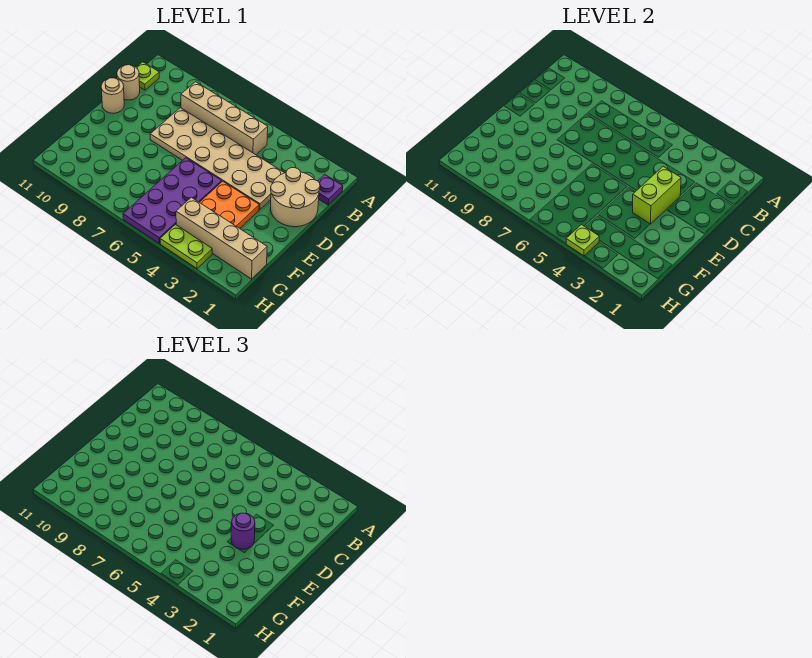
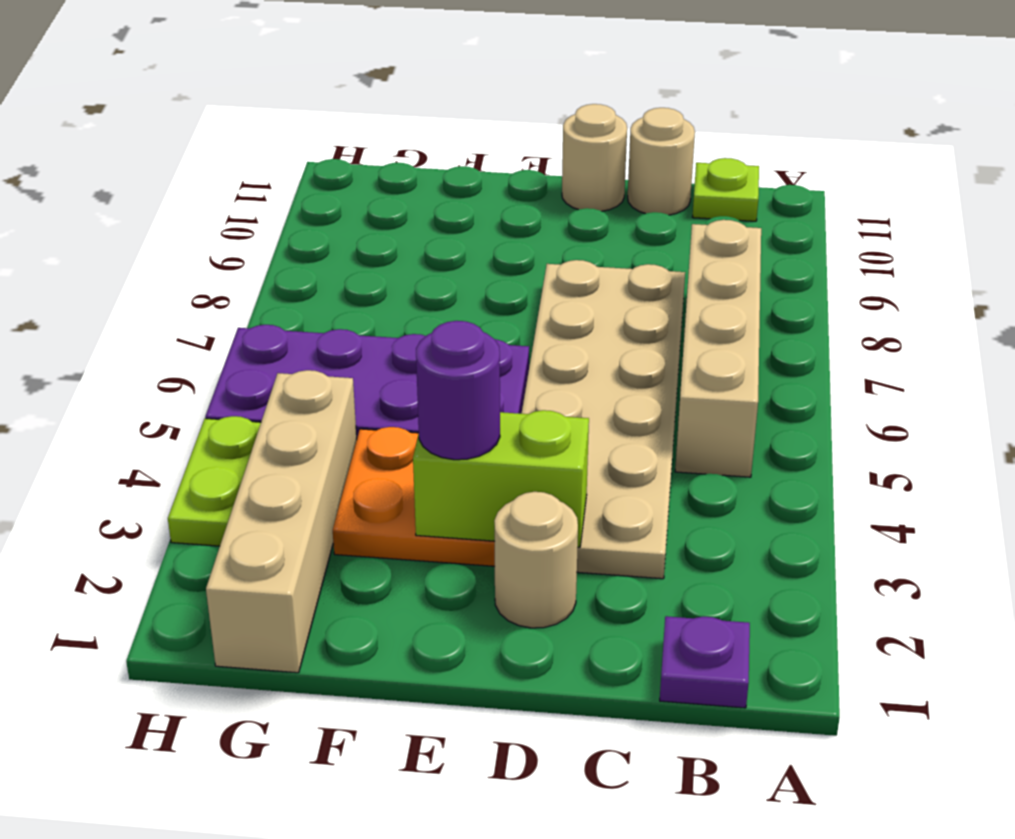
tan round brick C1:D2 level 1 -> tan round brick D2 level 1
lime plate H4 level 2 -> none

